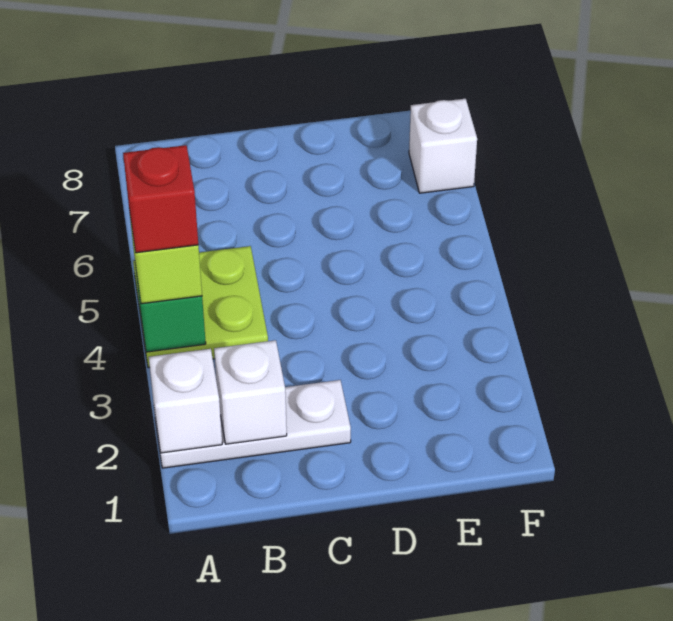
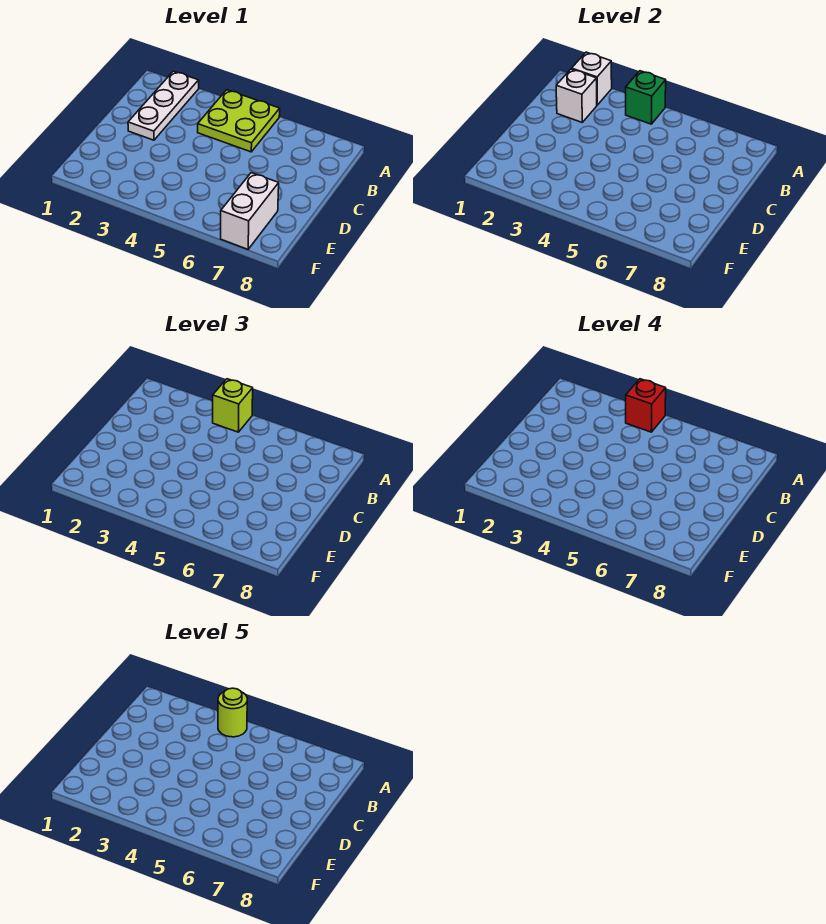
none -> lime round brick A4 level 5
white brick F7 level 1 -> white brick E7:F7 level 1

